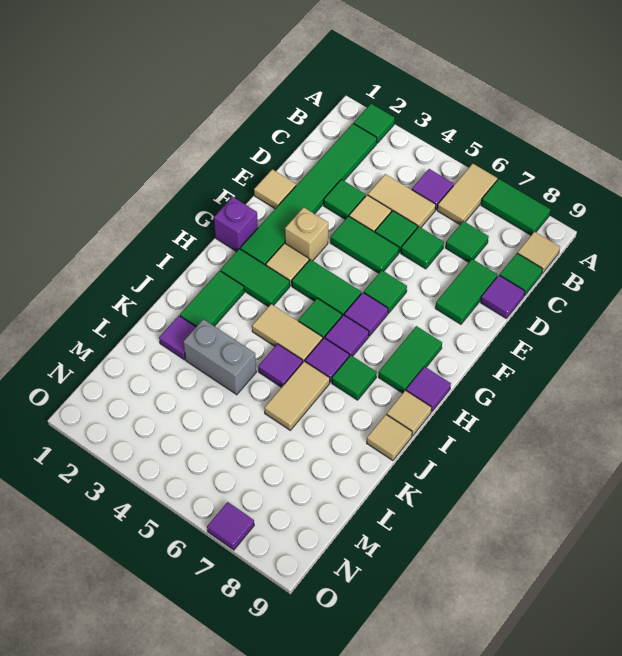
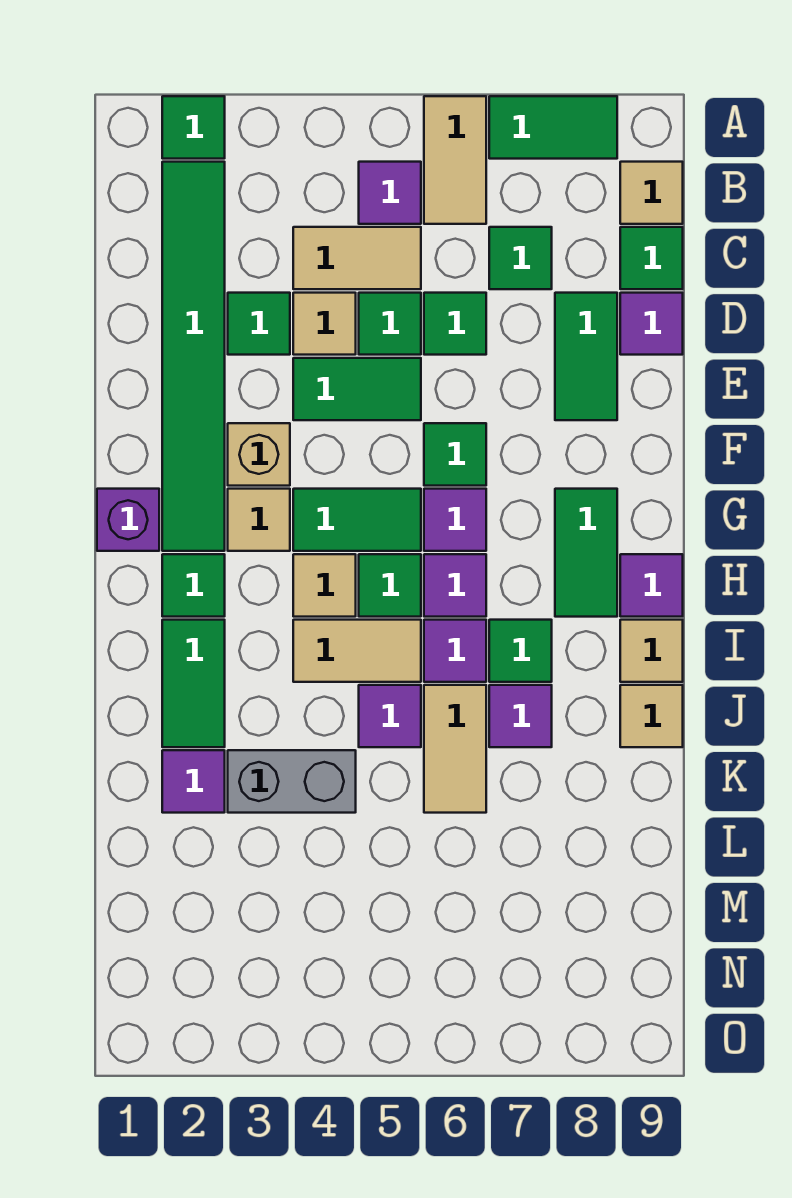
tan tile E1 level 1 -> tan tile H4 level 1
green tile H2:H3 level 1 -> green tile H2 level 1
purple tile O7 level 1 -> purple tile J7 level 1

